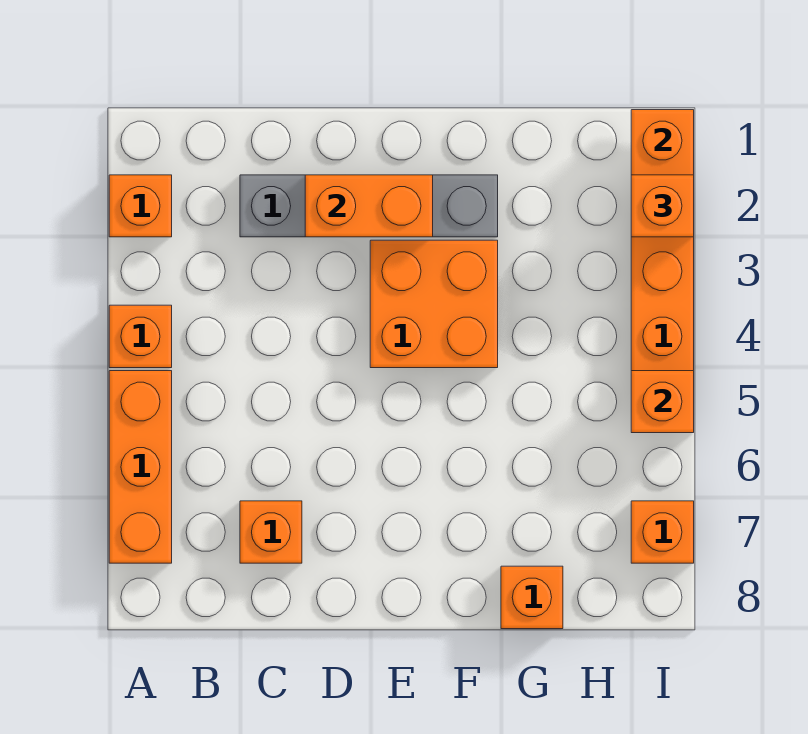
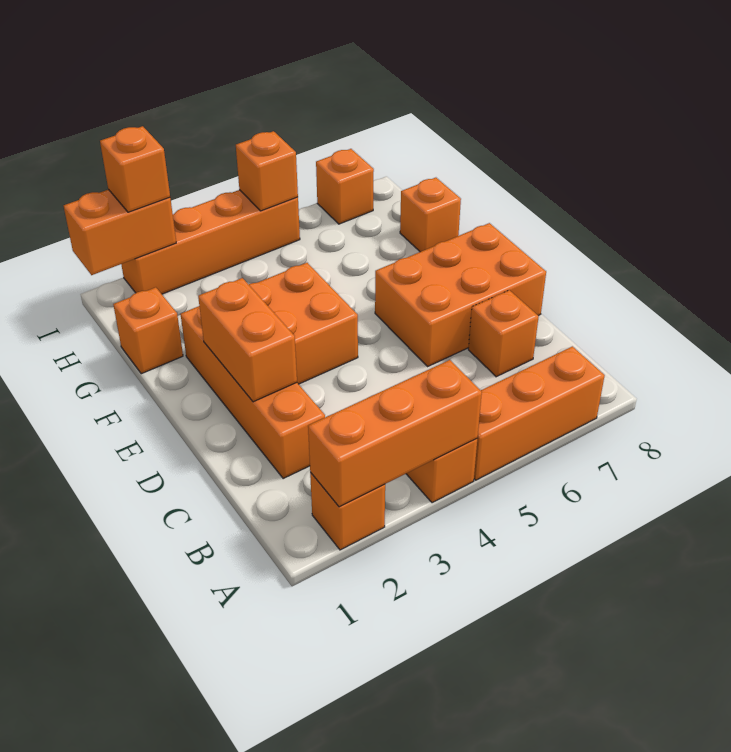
none -> orange brick A2:A4 level 2
grey brick C2:F2 level 1 -> orange brick C2:F2 level 1
none -> orange brick D6:E8 level 1
none -> orange brick G1 level 1

